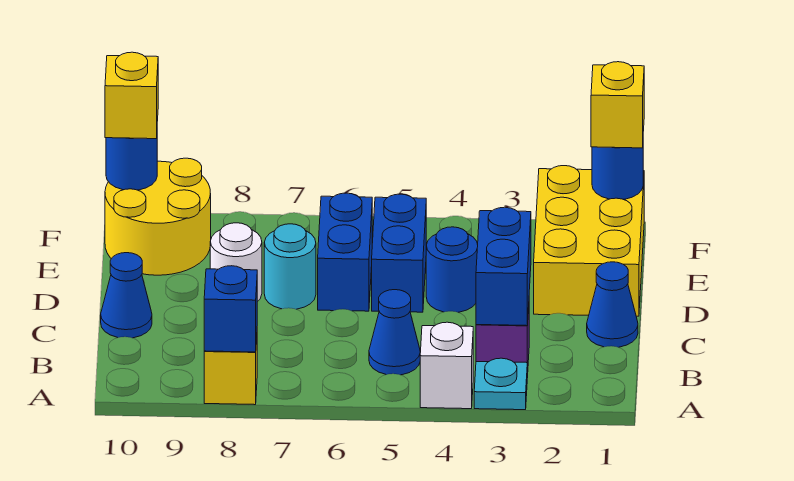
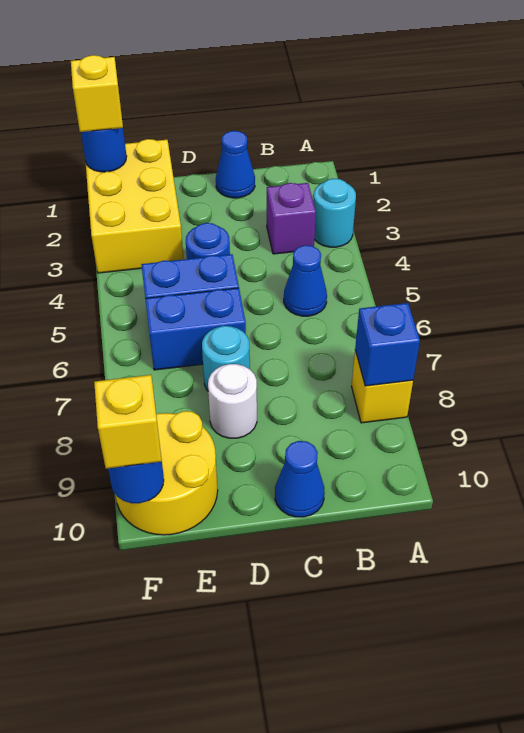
cyan plate A3 level 1 -> cyan round brick A3 level 1
white brick A4 level 1 -> none
blue brick B3:C3 level 2 -> none
yellow brick D1:F2 level 1 -> yellow brick E1:F3 level 1

